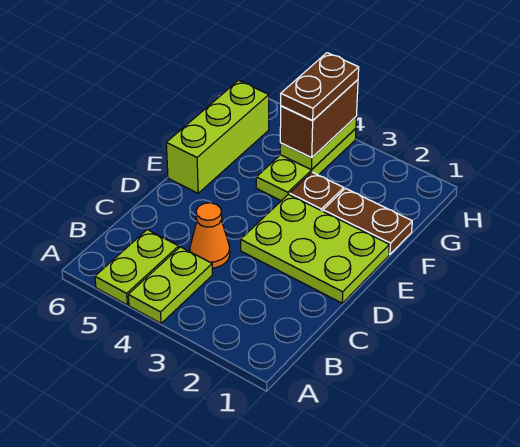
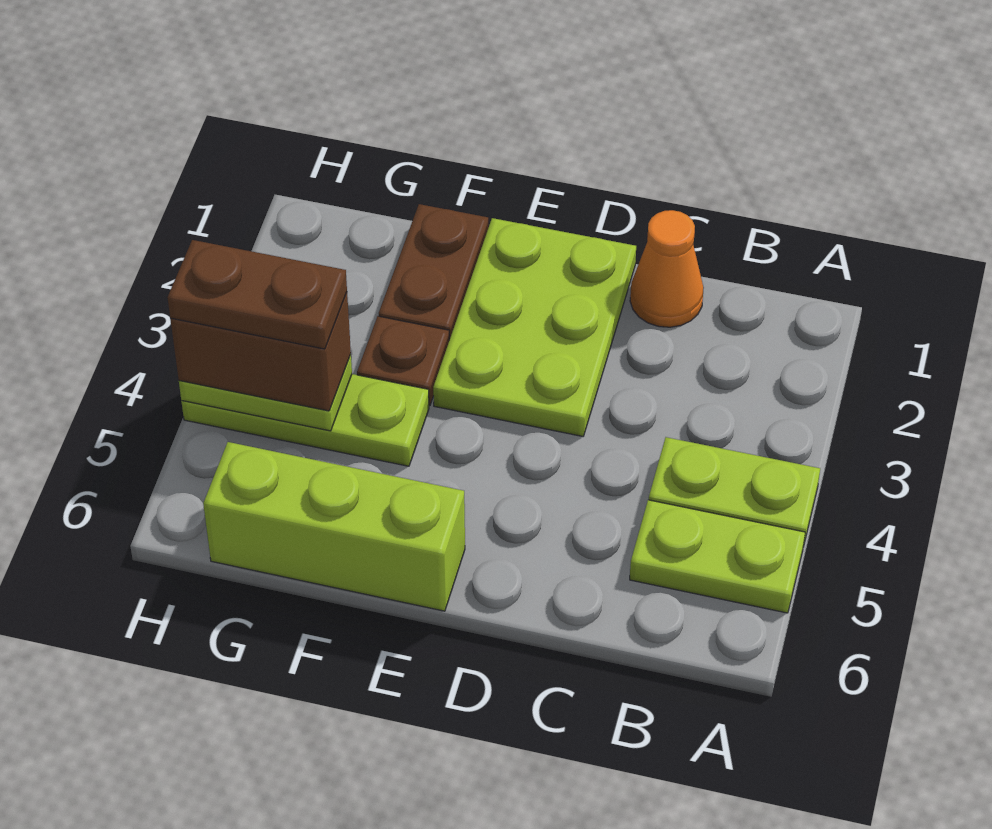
orange cone C4 level 1 -> orange cone C1 level 1

